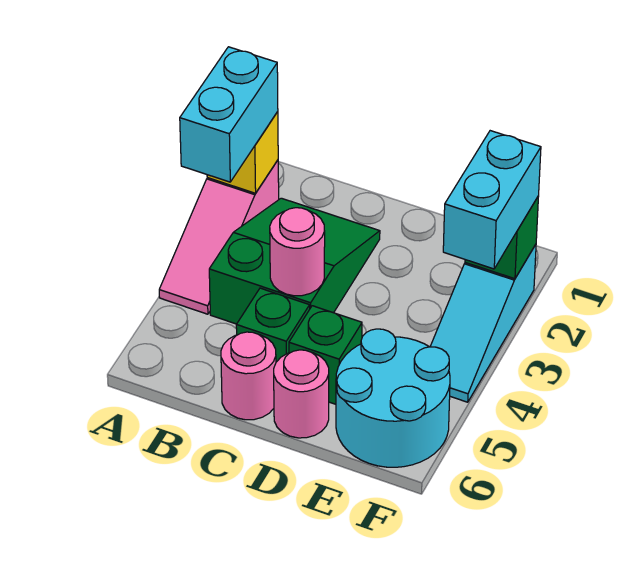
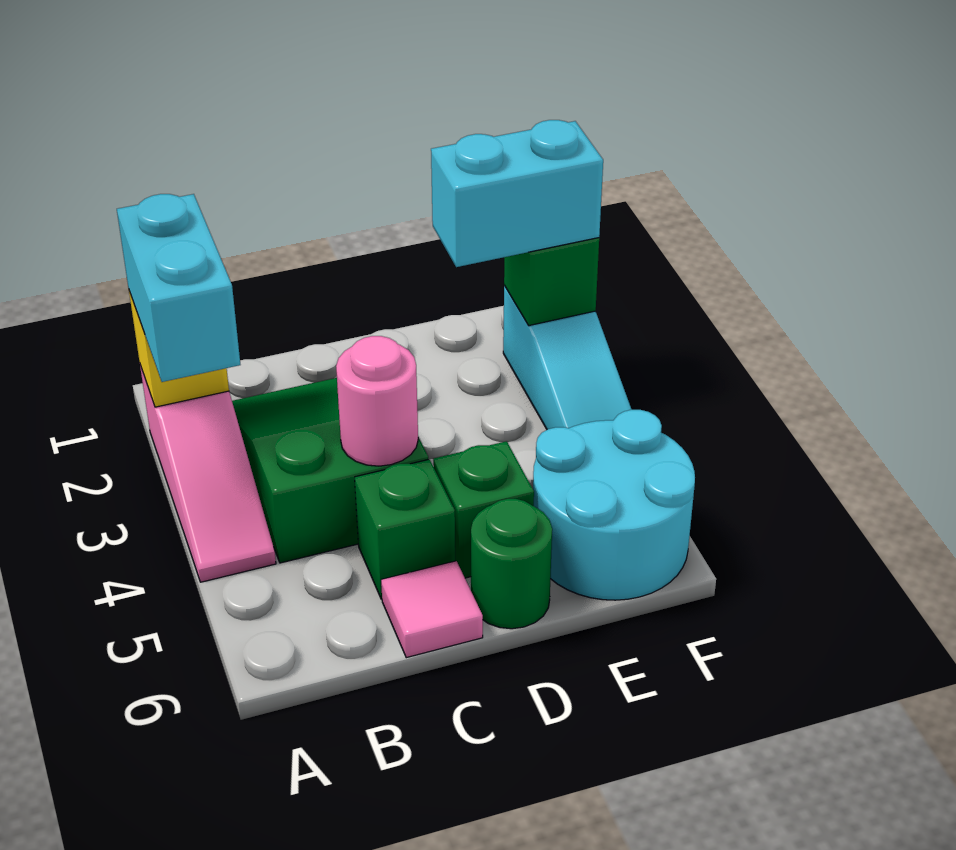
pink round brick C6 level 1 -> pink tile C6 level 1
pink round brick D6 level 1 -> green round brick D6 level 1
cyan brick F2:F3 level 3 -> cyan brick E2:F2 level 3

